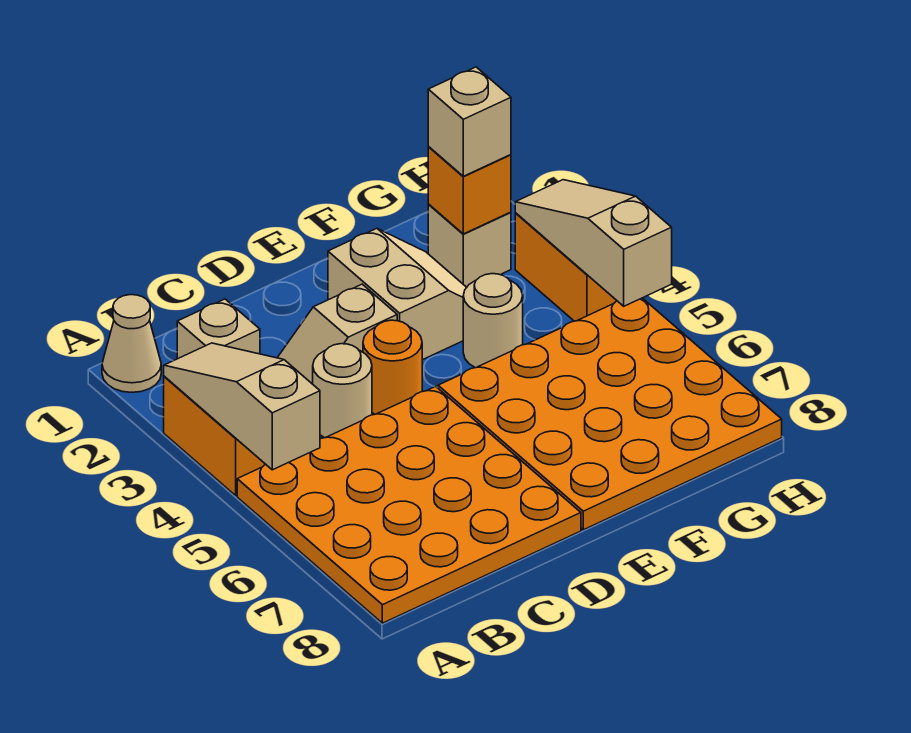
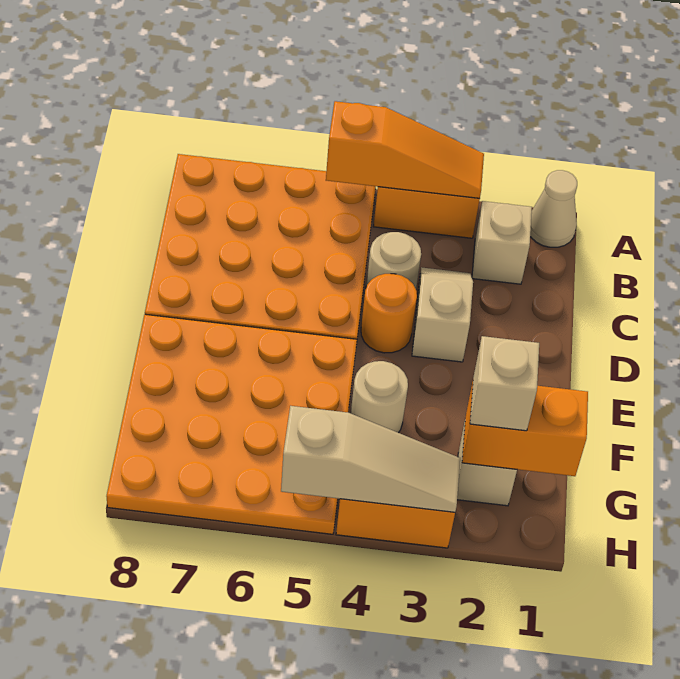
tan slope A3:A5 level 2 top 5 -> orange slope A3:A5 level 2 top 5
tan slope E2:F3 level 1 top E -> none
orange brick G2 level 2 -> orange brick G1:G2 level 2

